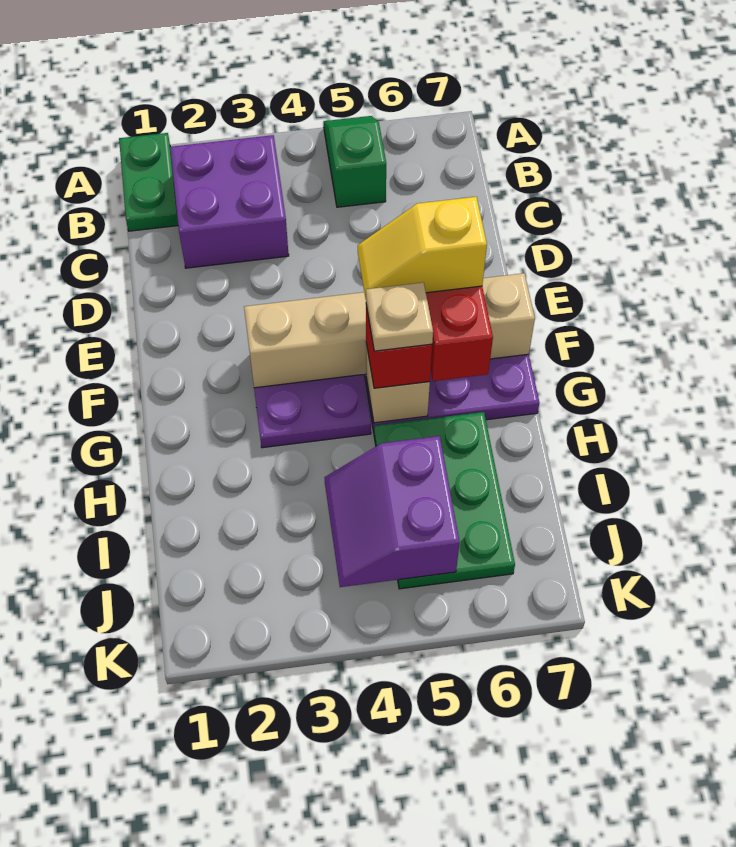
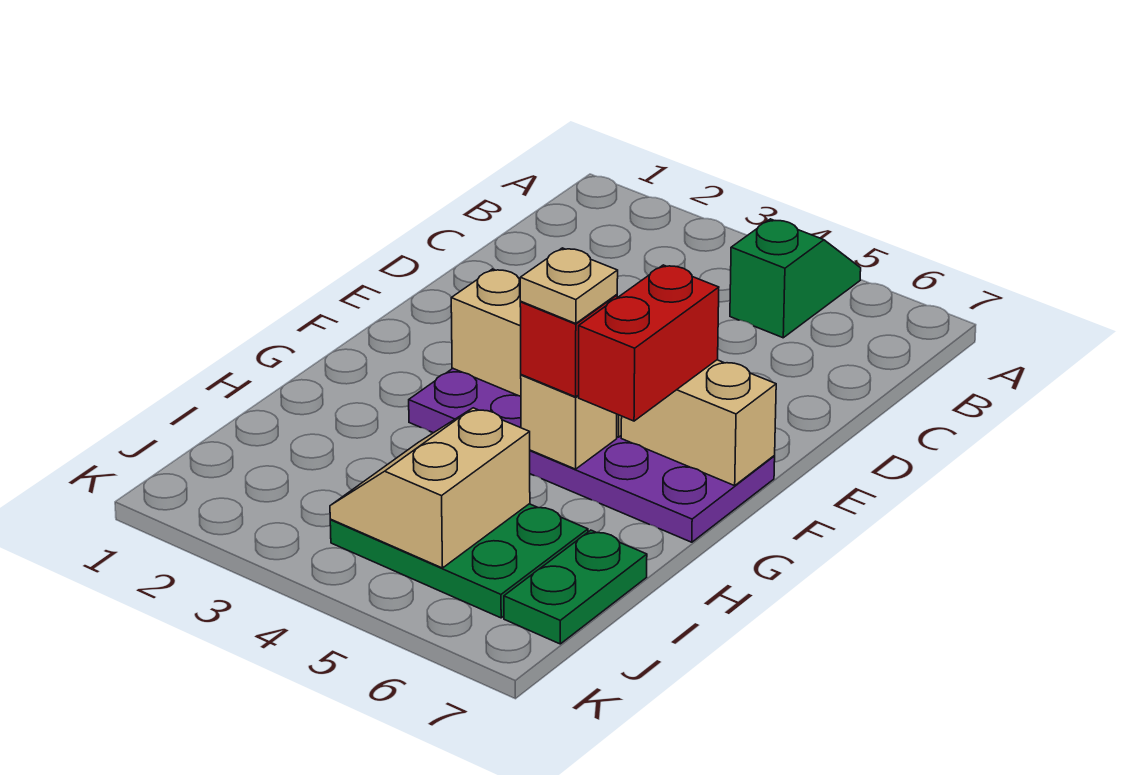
green plate A1:B1 level 1 -> green plate I7:J7 level 1
purple brick B2:C3 level 1 -> none
yellow slope F5:F6 level 4 top 6 -> none
green plate H5:J6 level 1 -> green plate I4:J6 level 1
purple slope I4:J5 level 2 top 5 -> tan slope I4:J5 level 2 top 5

